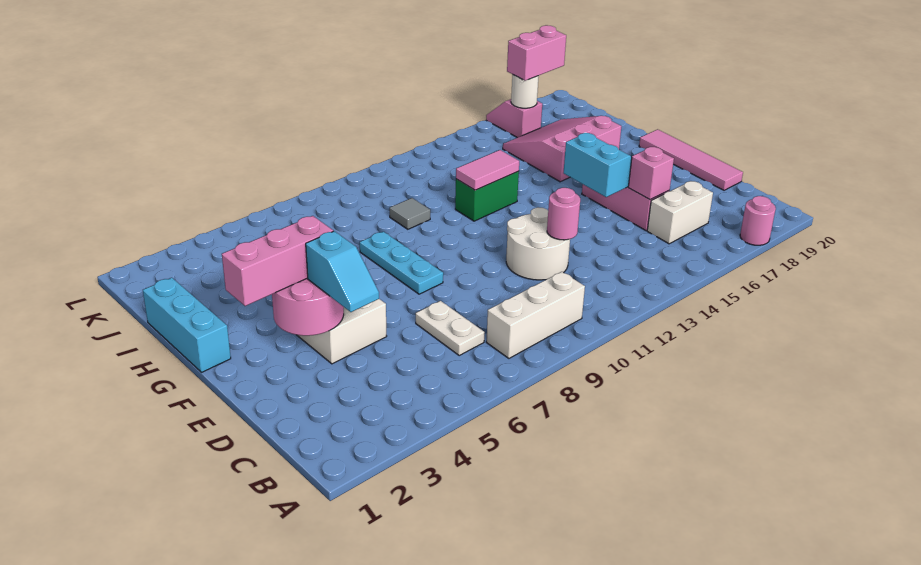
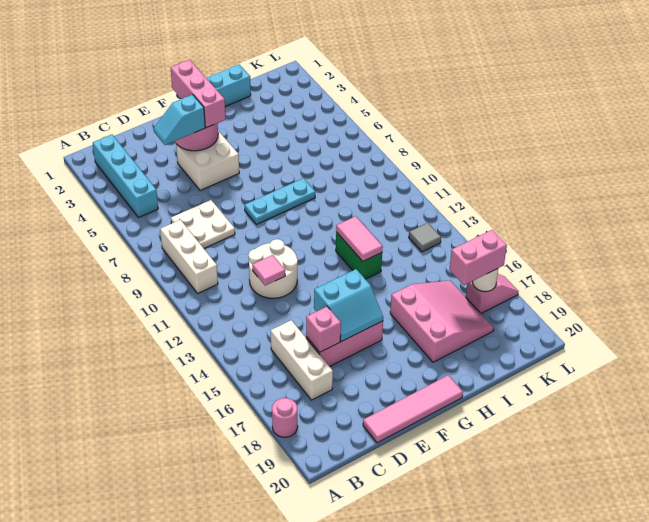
none -> cyan brick B2:B5 level 1
white plate C7:D7 level 1 -> white plate C7:D8 level 1
white brick C16:C17 level 1 -> white brick C15:C17 level 1
pink round brick D12 level 2 -> pink tile D12 level 2
grey tile I10 level 1 -> grey tile K13 level 1
pink brick K17:K18 level 3 -> pink brick J17:K17 level 3

